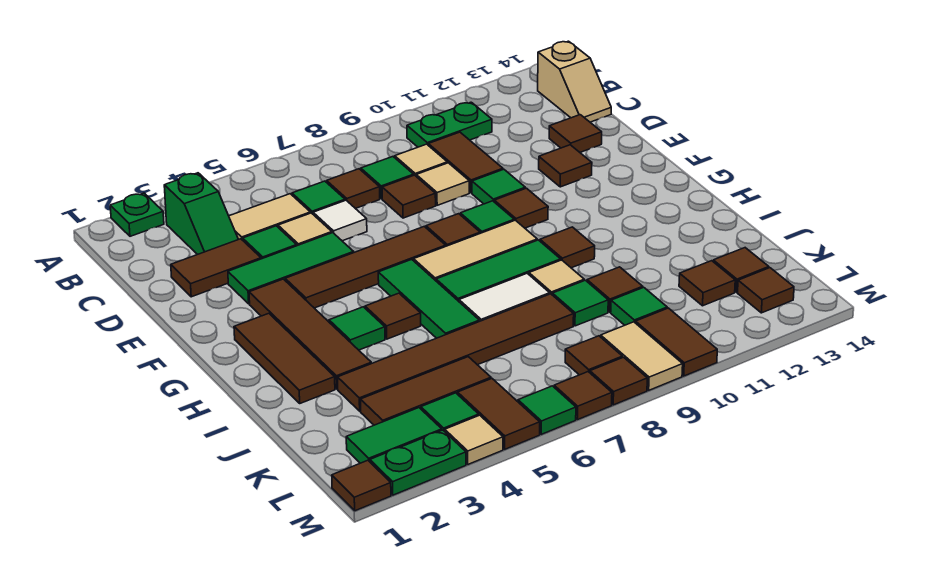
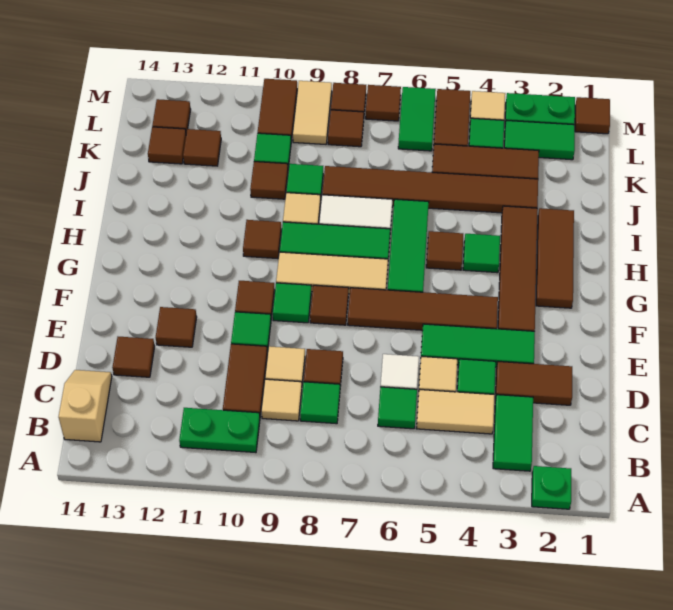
green slope B3:C3 level 1 top B -> green tile B3:C3 level 1
brown tile C7 level 1 -> none
green tile M6 level 1 -> green tile L6:M6 level 1

